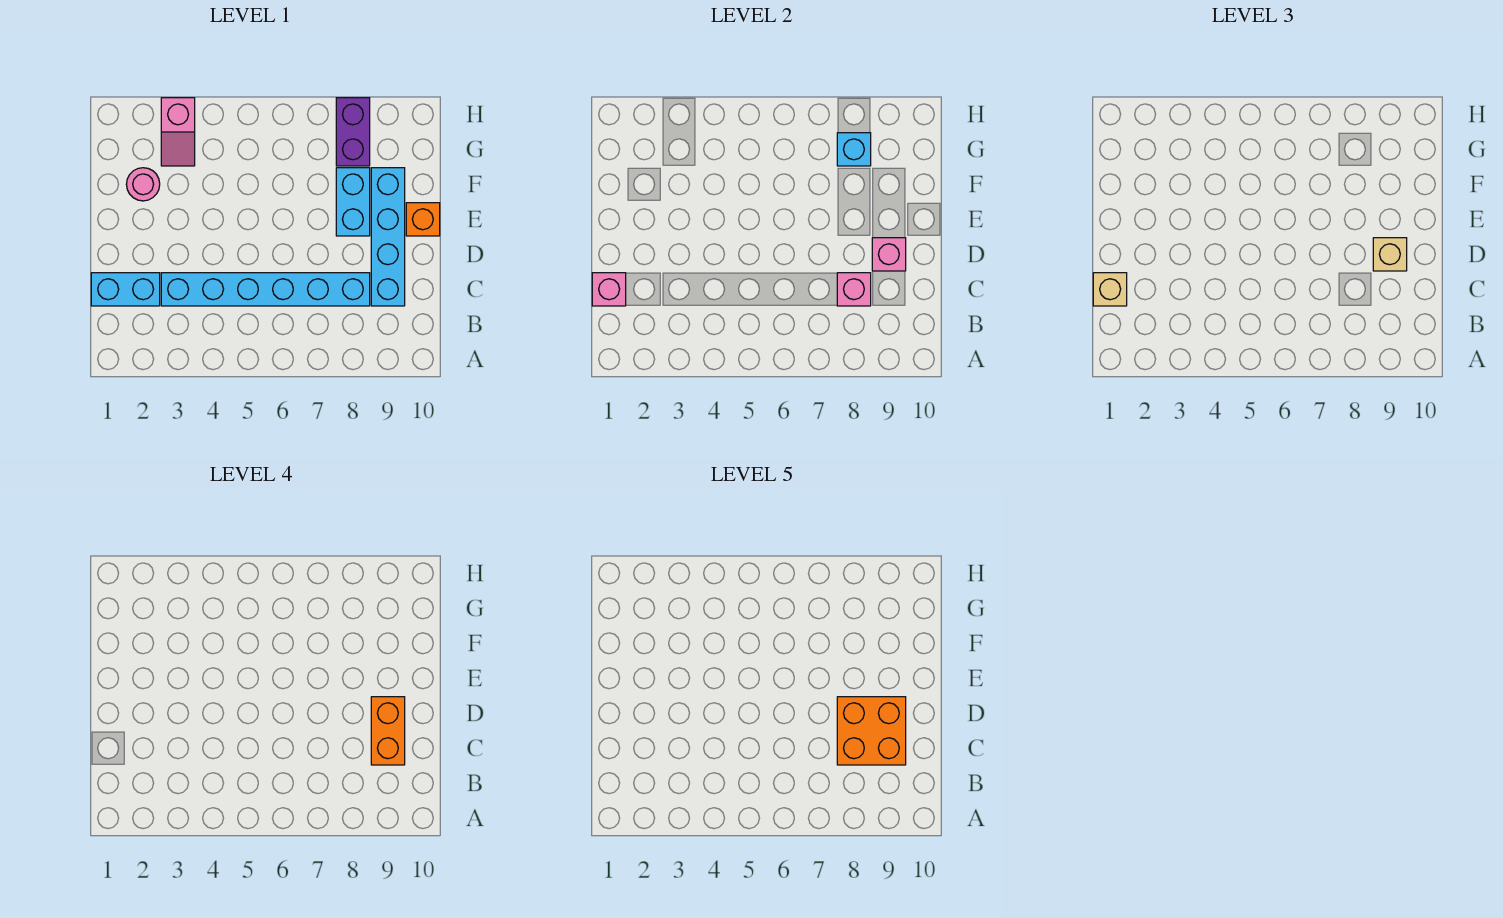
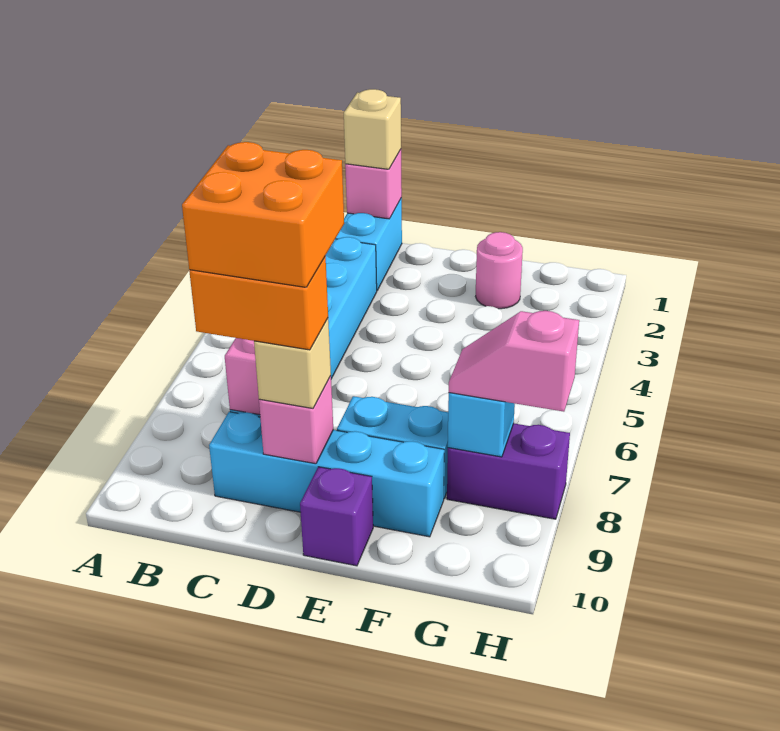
orange brick E10 level 1 -> purple brick E10 level 1
pink slope G3:H3 level 1 top H -> pink slope G8:H8 level 3 top H

